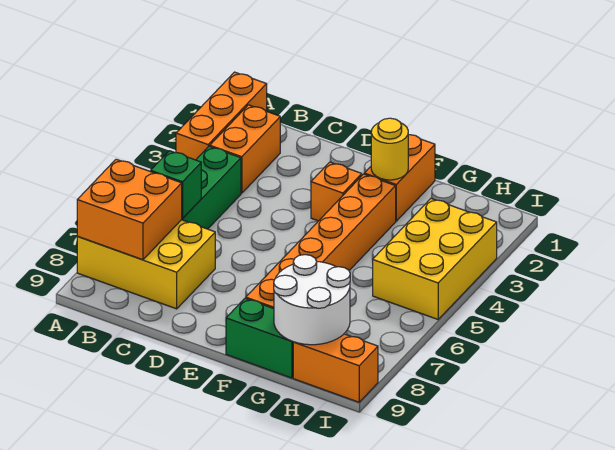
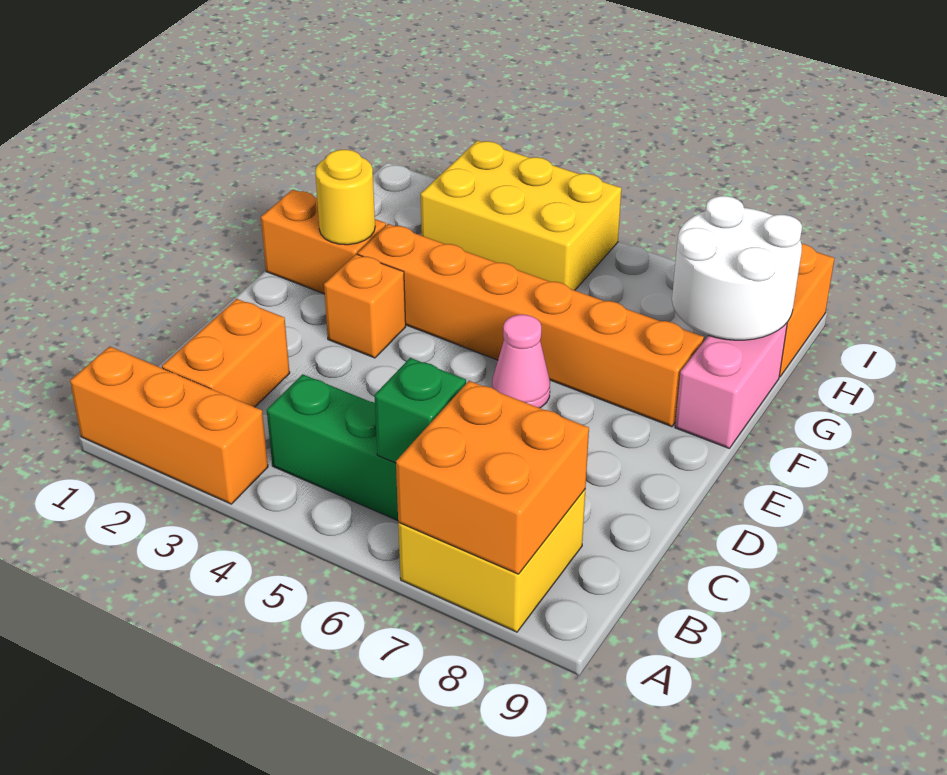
yellow brick A7:C8 level 1 -> yellow brick A7:B8 level 1
orange brick B2:B3 level 1 -> orange brick B2:C2 level 1
none -> pink cone E6 level 1
green brick F9:G9 level 1 -> pink brick F9:G9 level 1

